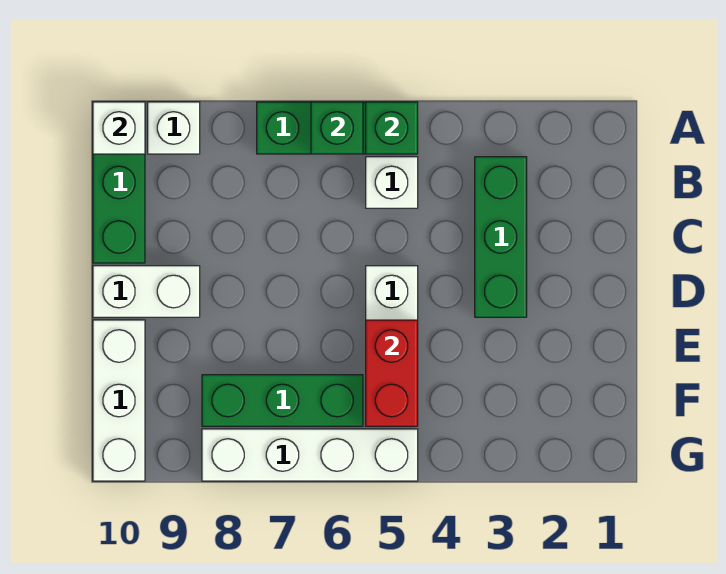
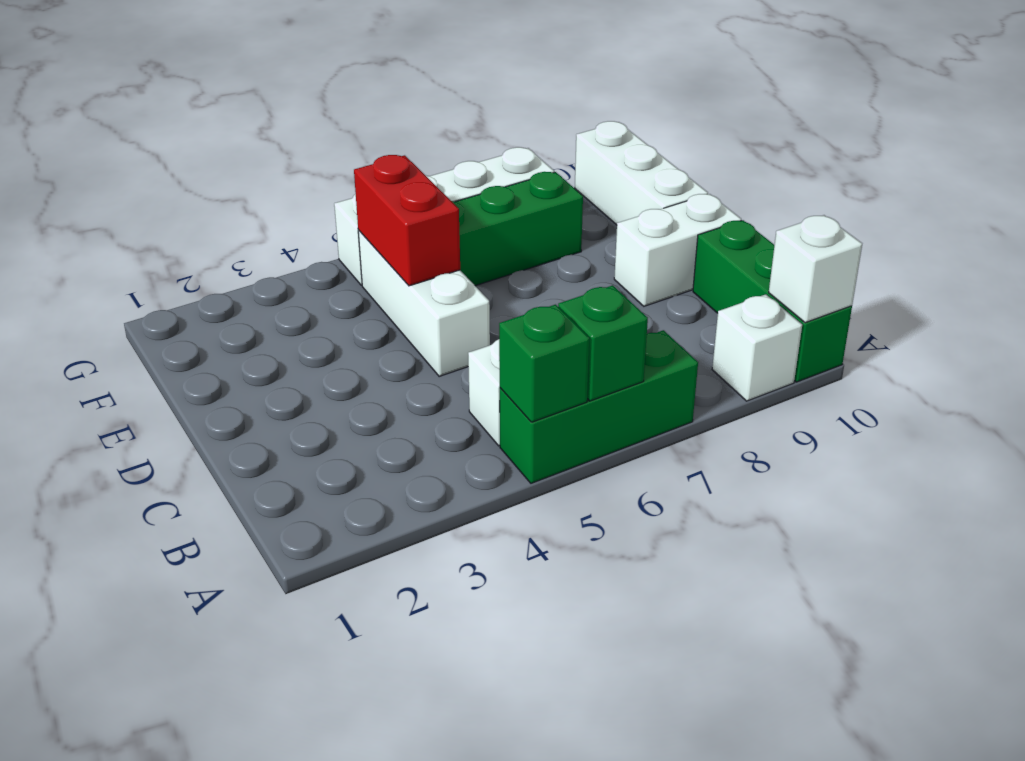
green brick B3:D3 level 1 -> none

